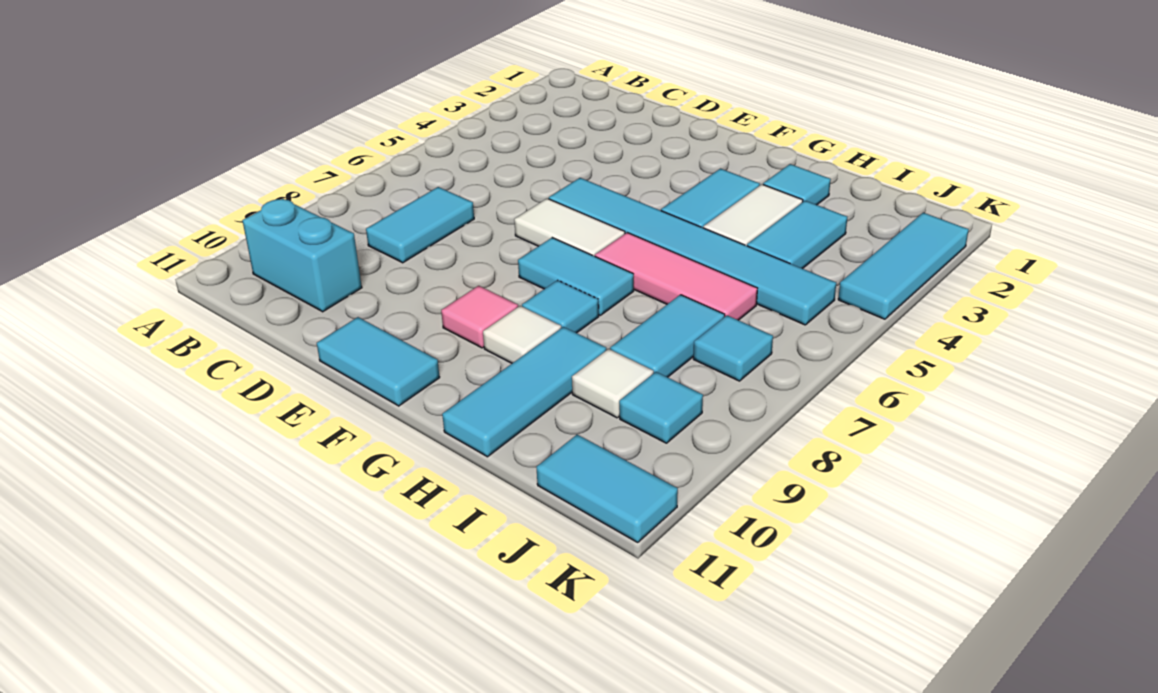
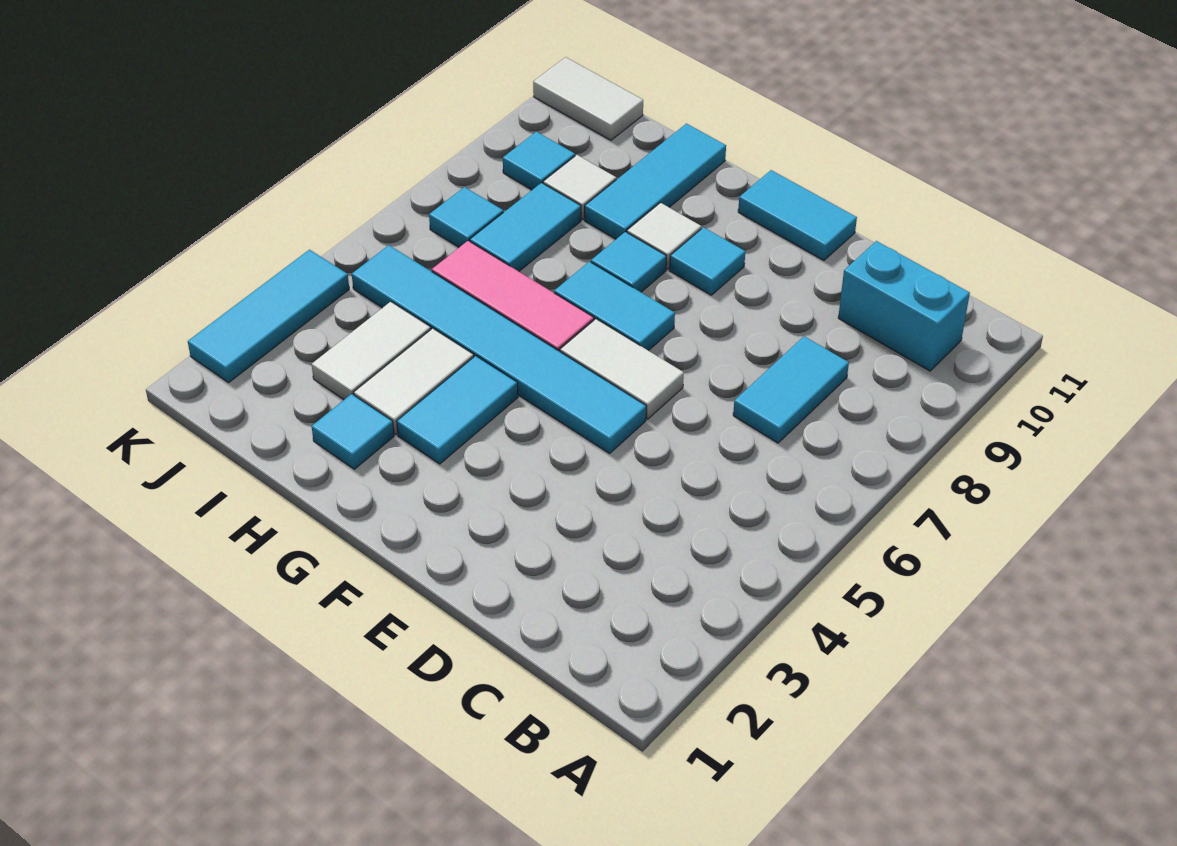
pink tile F9 level 1 -> cyan tile F9 level 1
cyan tile I3:I4 level 1 -> white tile I3:I4 level 1
cyan tile J11:K11 level 1 -> white tile J11:K11 level 1

